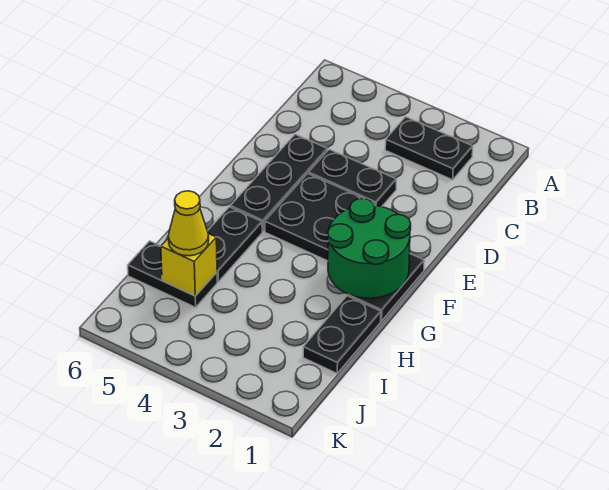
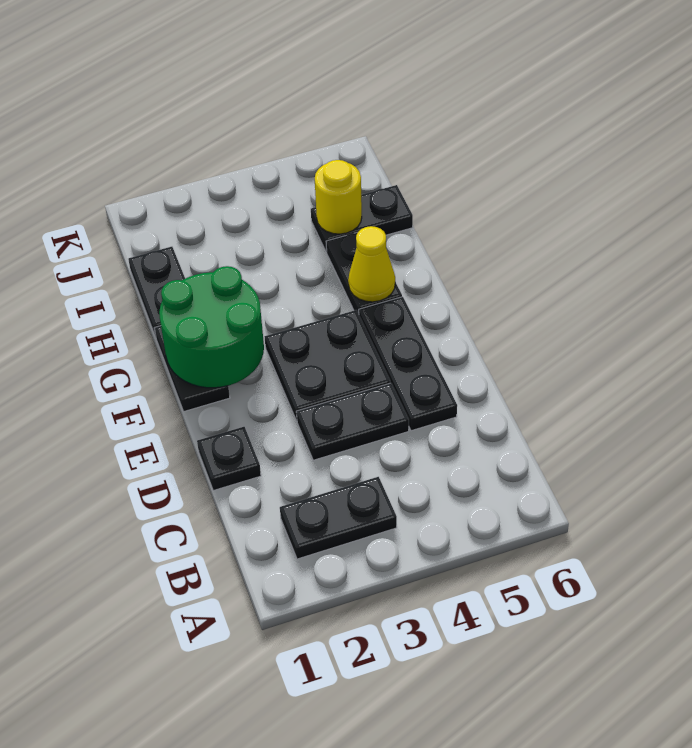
none -> black plate D1 level 1
yellow brick I5 level 2 -> yellow round brick I5 level 2
yellow cone I5 level 3 -> yellow cone G5 level 2

